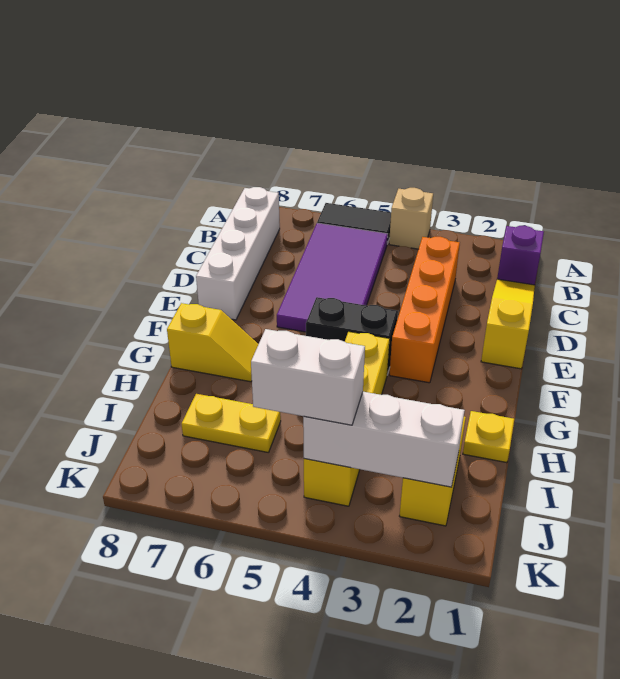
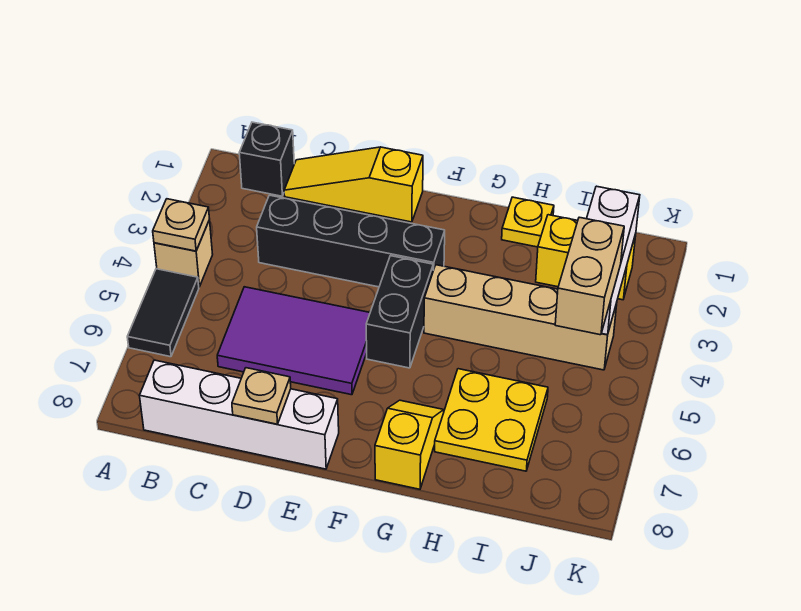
none -> tan plate A4 level 2
purple brick B1 level 1 -> black brick B1 level 1
purple tile B5:E6 level 1 -> purple tile C5:E6 level 1
orange brick C3:F3 level 1 -> black brick C3:F3 level 1
none -> tan plate D8 level 2
yellow brick G4:J4 level 1 -> tan brick G4:J4 level 1
yellow plate I6:I7 level 1 -> yellow plate H6:I7 level 1
white brick J4:J5 level 3 -> tan brick J4:J5 level 3

